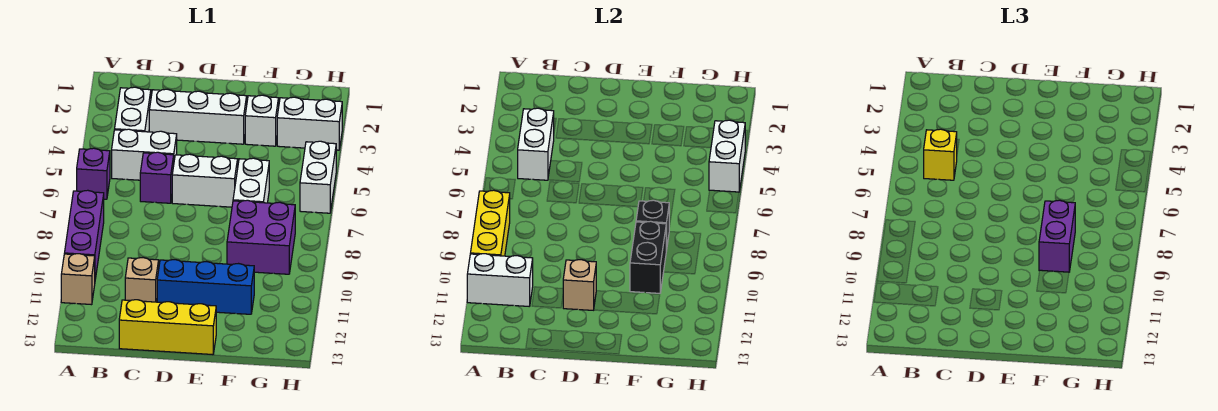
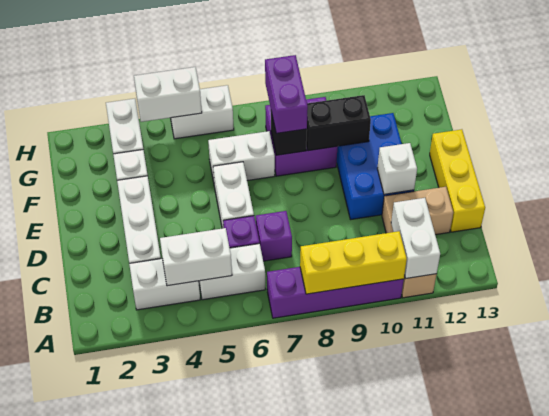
purple brick A6 level 1 -> purple brick C7 level 1
purple brick A8:A10 level 1 -> purple brick A7:A10 level 1
white brick B5:C5 level 1 -> white brick B5:B6 level 1
yellow brick B5 level 3 -> none
tan brick C11 level 1 -> tan brick C11:C12 level 1
blue brick D11:F11 level 1 -> blue brick D10:F11 level 1
tan brick D11 level 2 -> white brick D11 level 2
purple brick F8:F9 level 3 -> purple brick F8:G8 level 3

